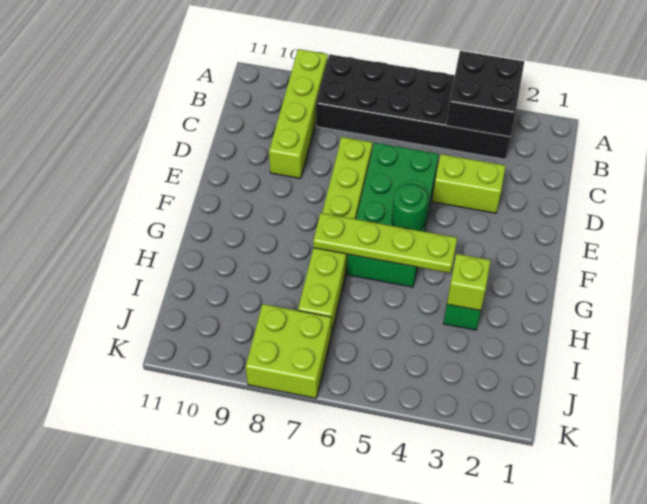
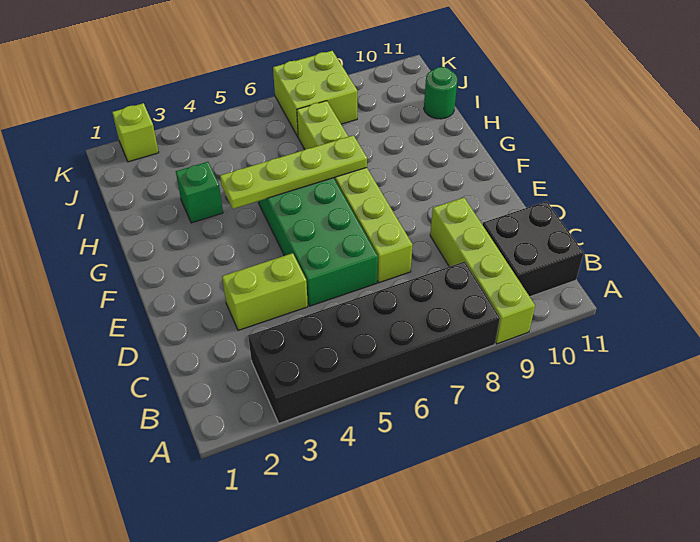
black brick A3:B4 level 2 -> black brick B10:C11 level 1
green round brick F5 level 2 -> green round brick I11 level 1
lime brick H3 level 2 -> lime brick K2 level 1

